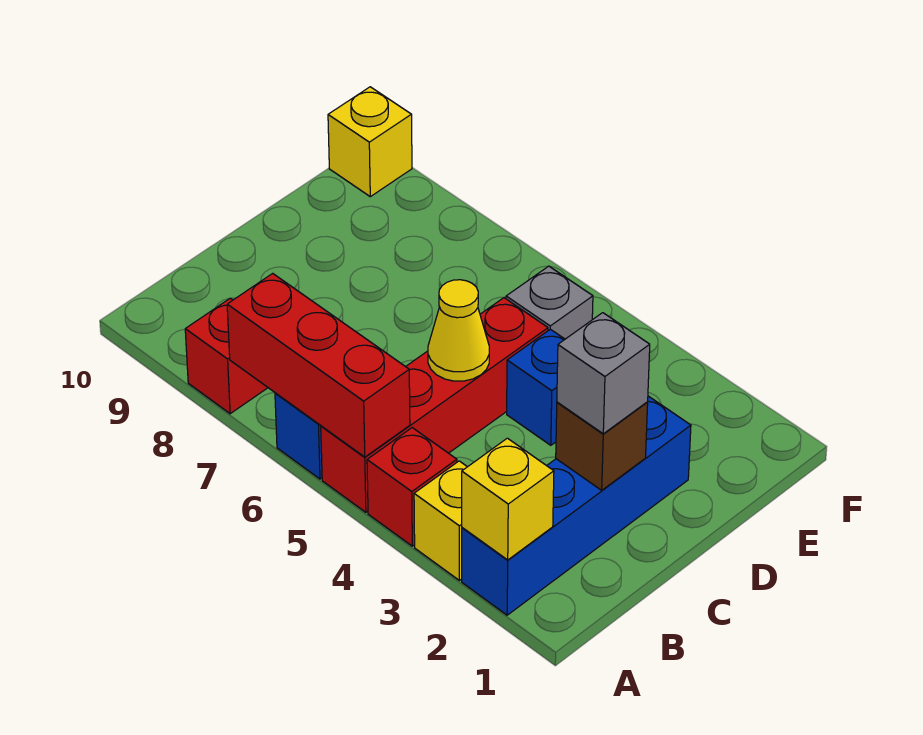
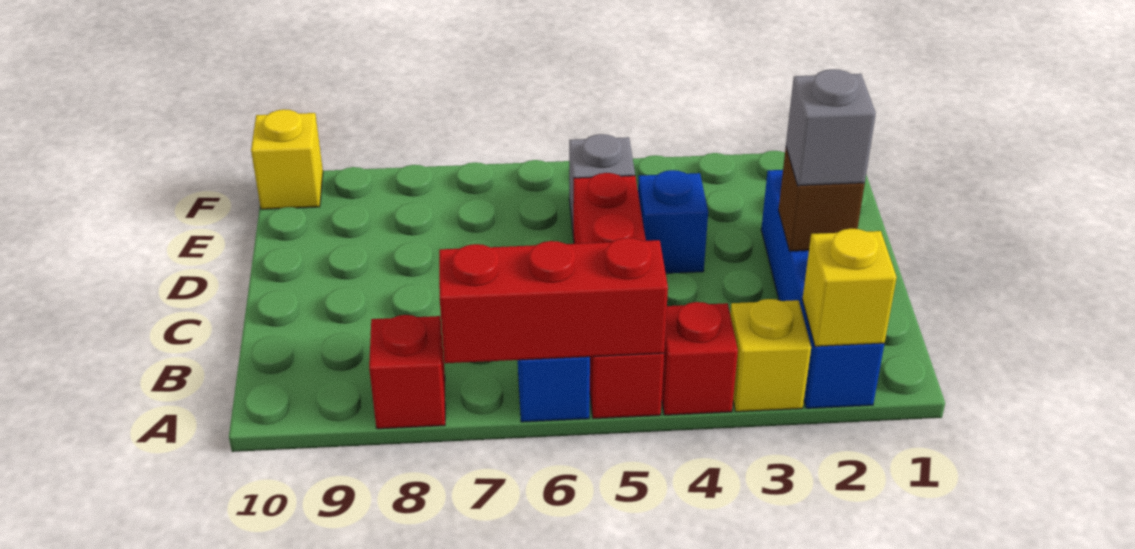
yellow cone C5 level 2 -> none

